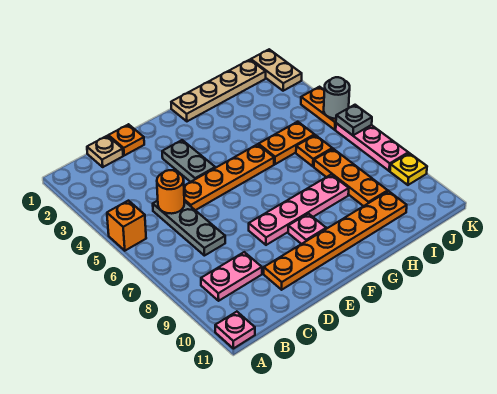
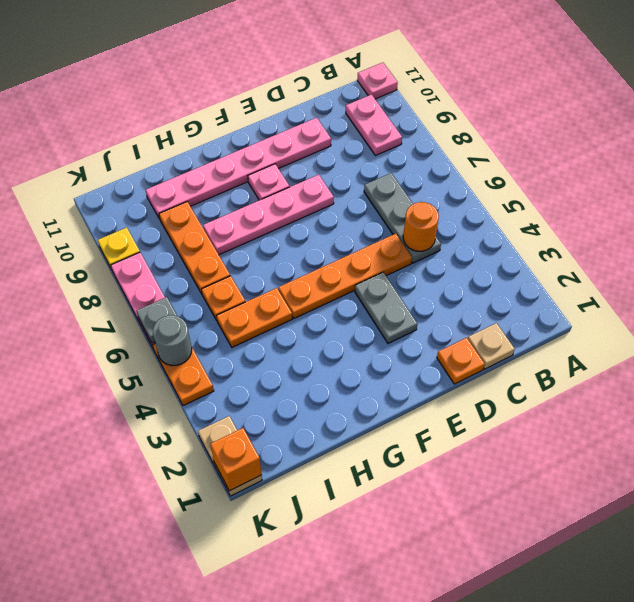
orange brick A5 level 1 -> orange brick K1 level 2
pink plate B9:C9 level 1 -> pink plate B9:B10 level 1
orange plate D10:I10 level 1 -> pink plate D10:I10 level 1
tan plate G1:J1 level 1 -> none

